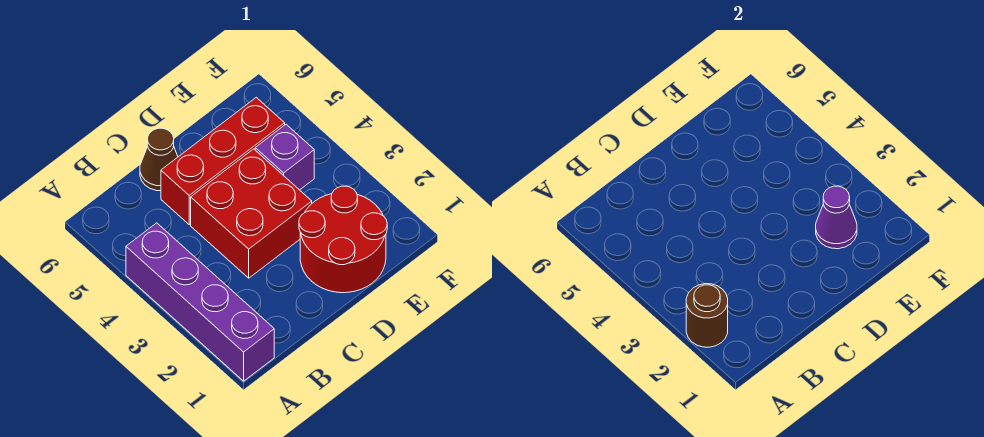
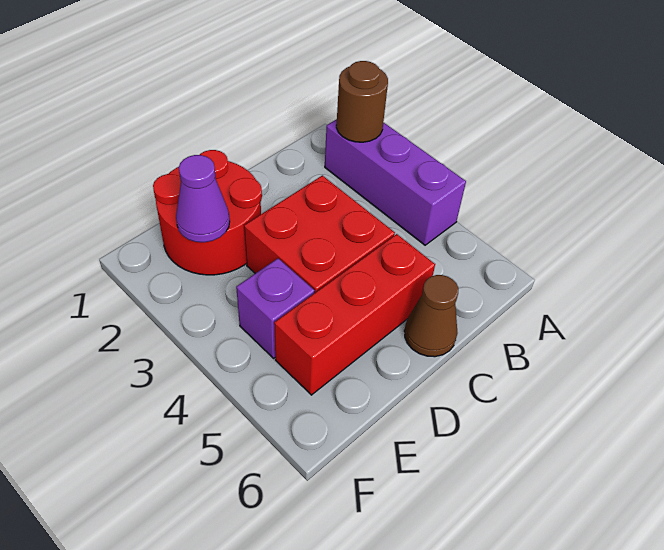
purple brick A1:A4 level 1 -> purple brick A2:A4 level 1

